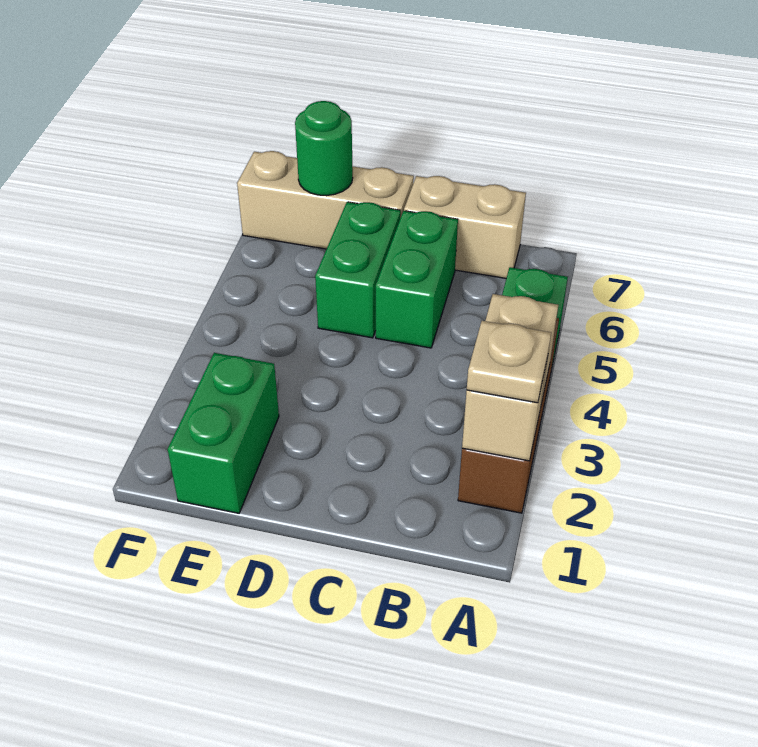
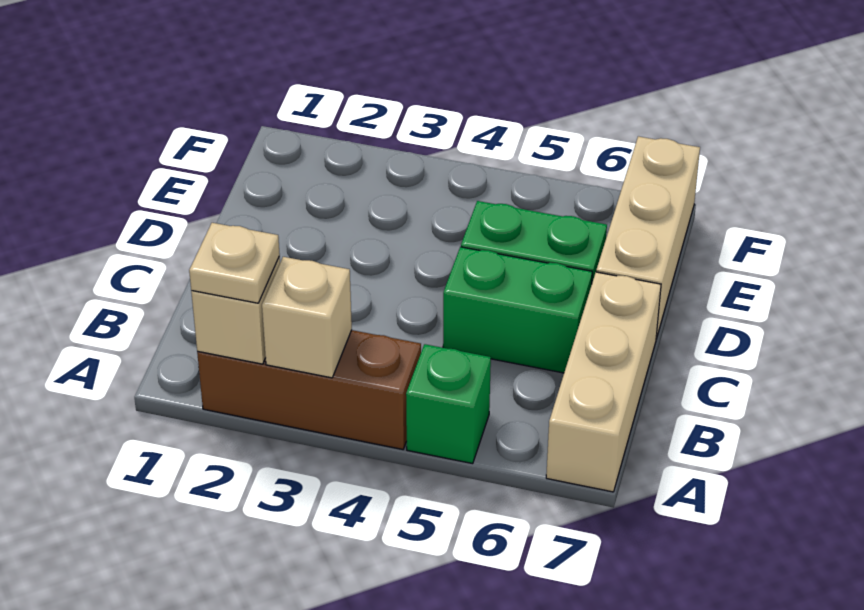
tan brick B7:C7 level 1 -> tan brick A7:C7 level 1
green brick E1:E2 level 1 -> none
green round brick E7 level 2 -> none

